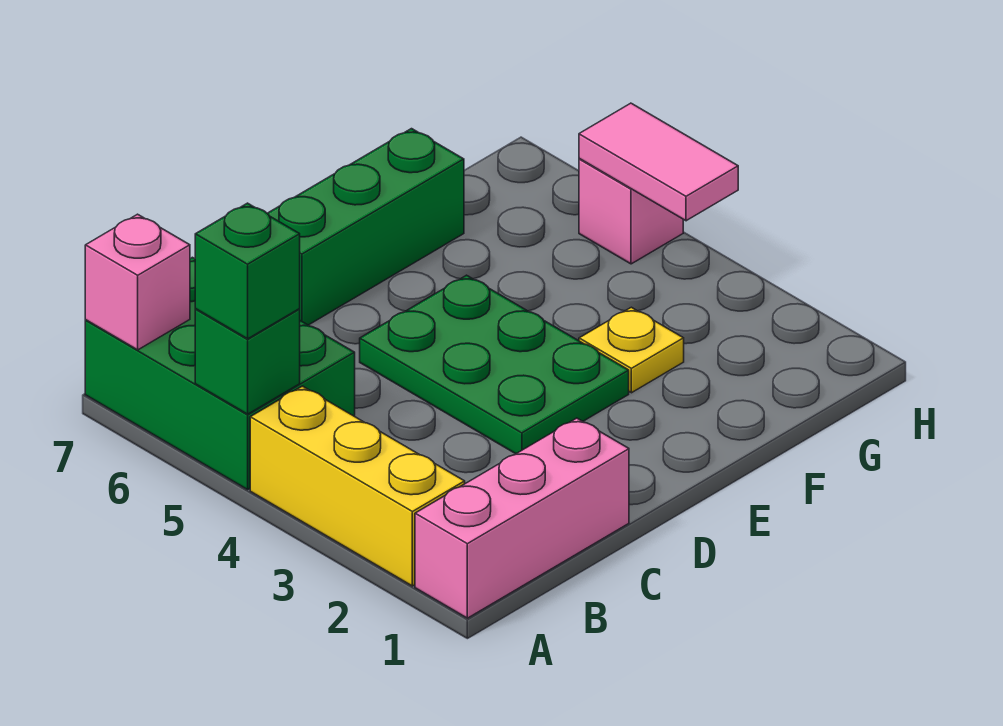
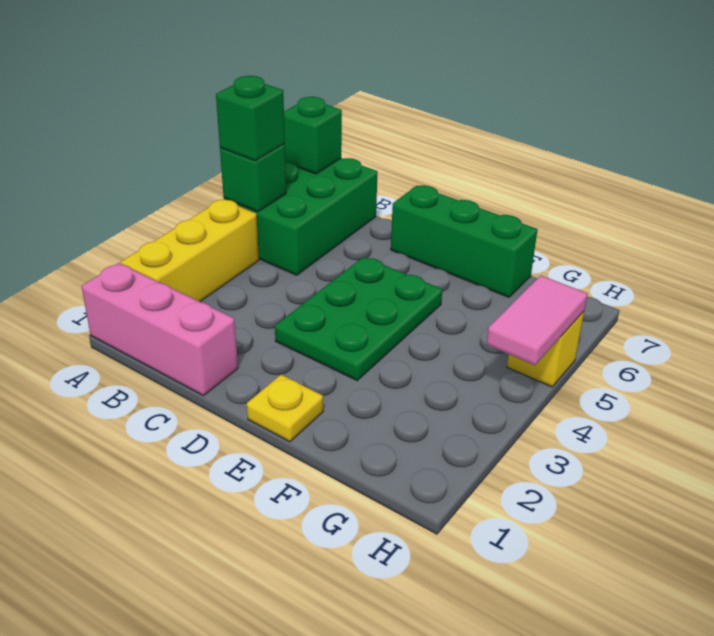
pink brick A7 level 2 -> green brick A7 level 2
yellow plate F3 level 1 -> yellow plate E1 level 1
pink brick H5 level 1 -> yellow brick H5 level 1

